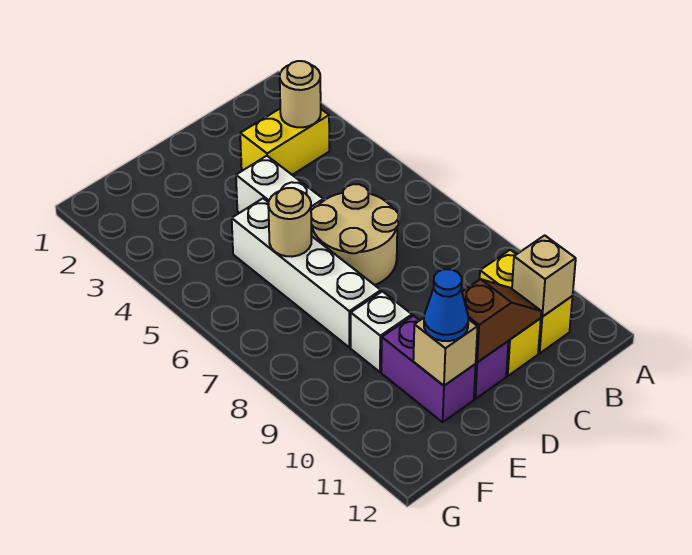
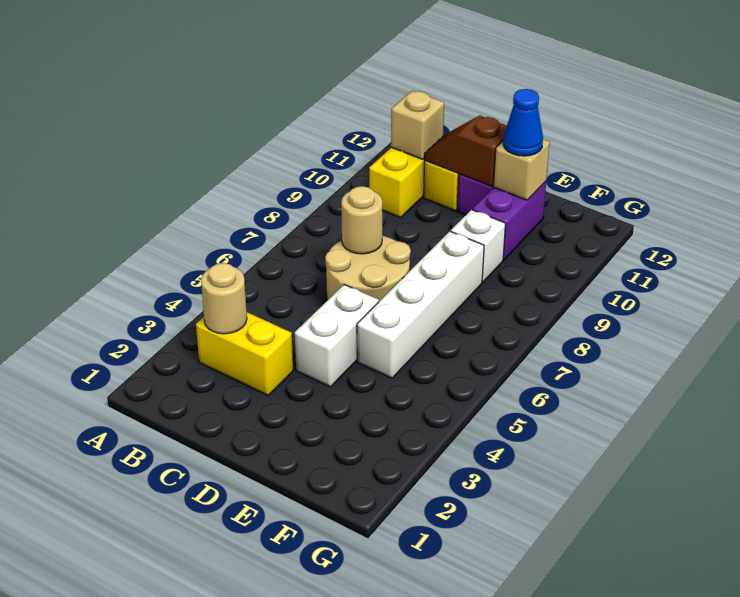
tan round brick E6 level 2 -> tan round brick C7 level 2

